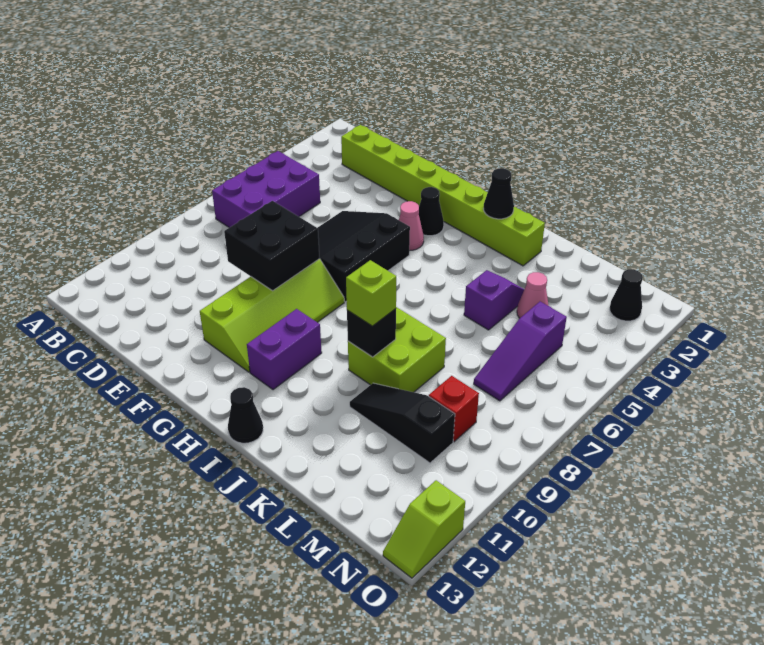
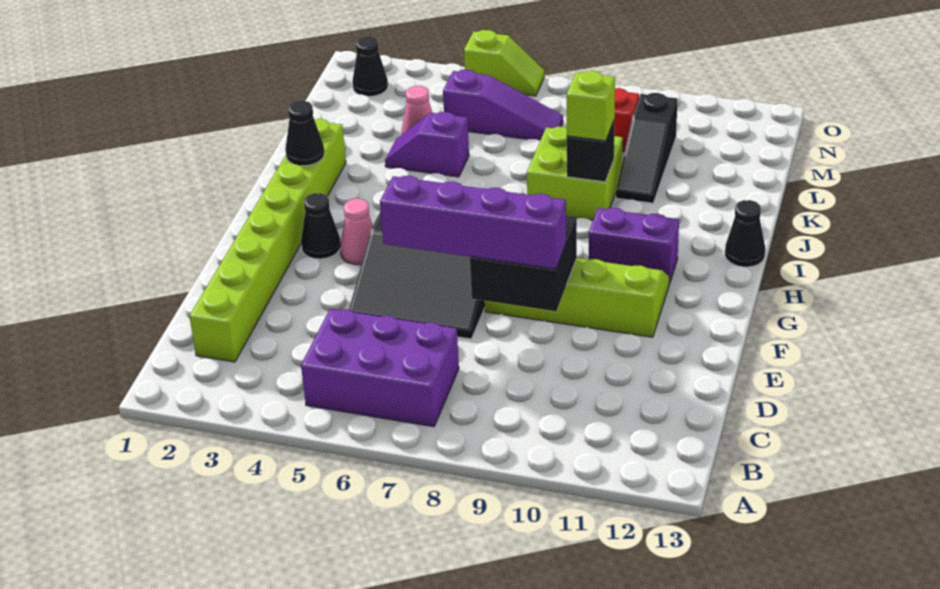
none -> purple brick E6:E9 level 3
lime slope O12:O13 level 1 top 12 -> lime slope O5:O6 level 1 top 5

